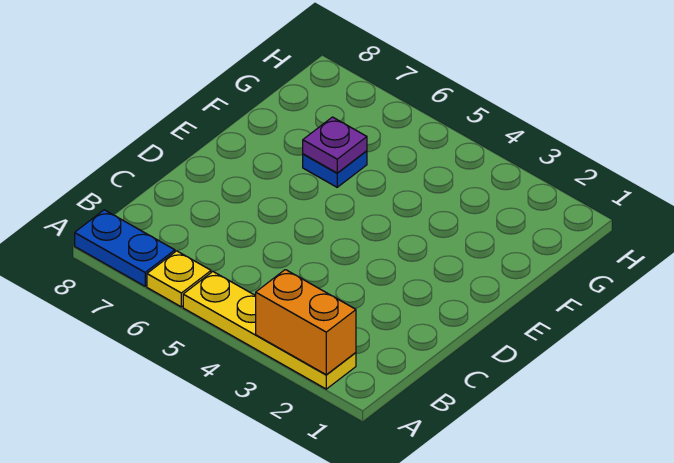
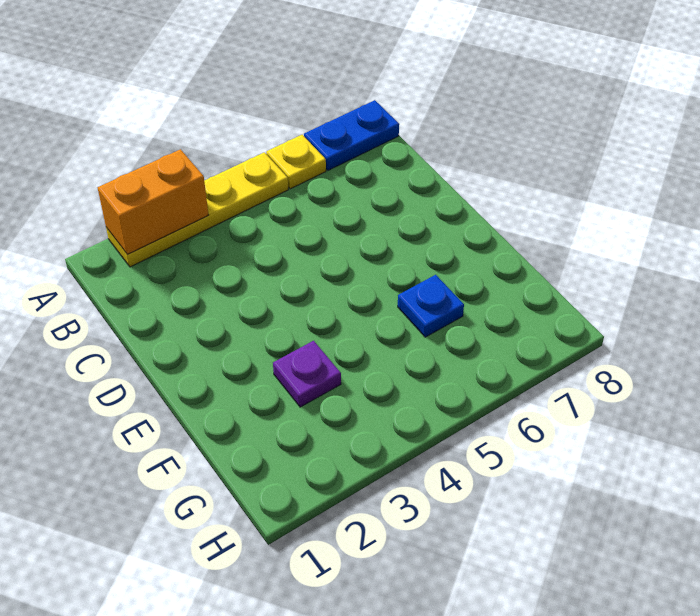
purple plate F6 level 2 -> purple plate F3 level 1

